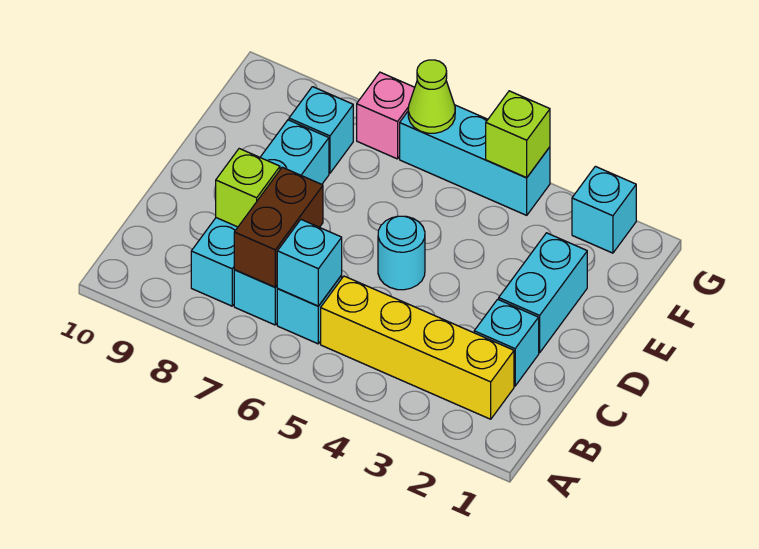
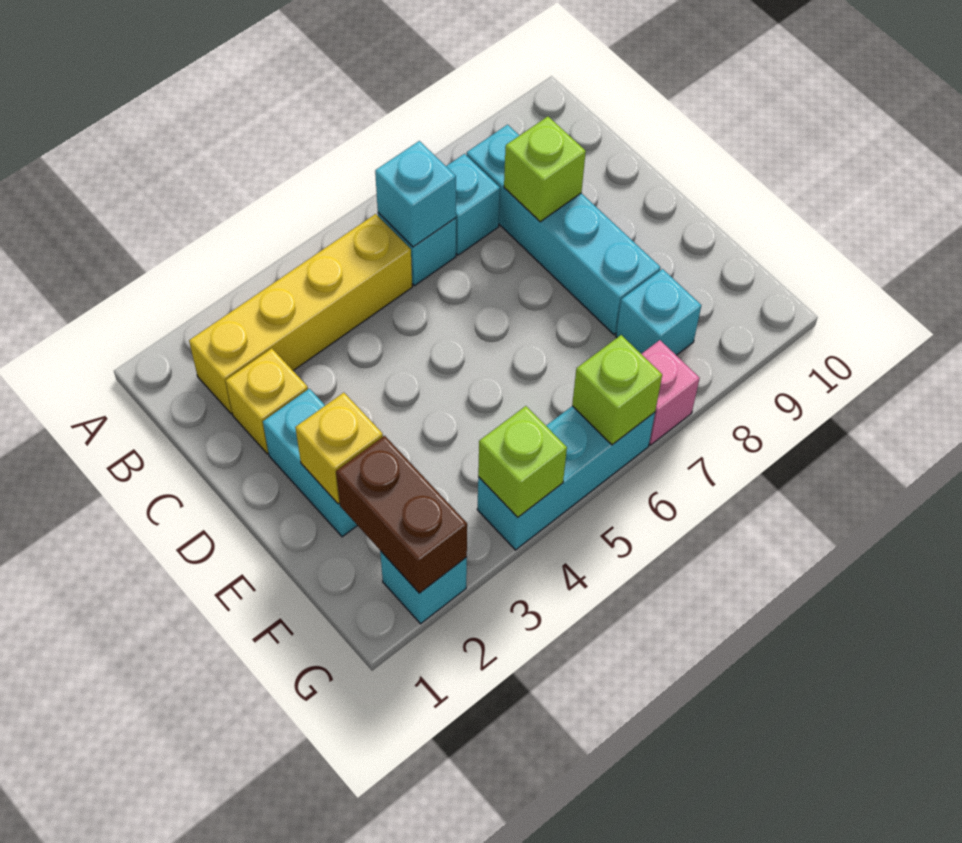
brown brick B7:C7 level 2 -> brown brick F2:G2 level 2
cyan brick C2 level 1 -> yellow brick C2 level 1
cyan round brick D5 level 1 -> none
none -> yellow brick E2 level 2
lime cone G6 level 2 -> lime brick G6 level 2

